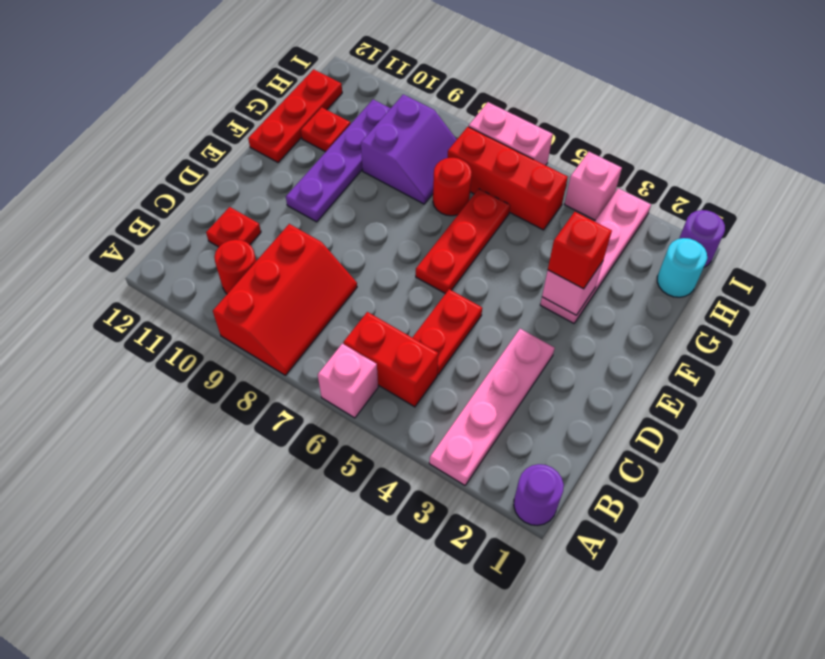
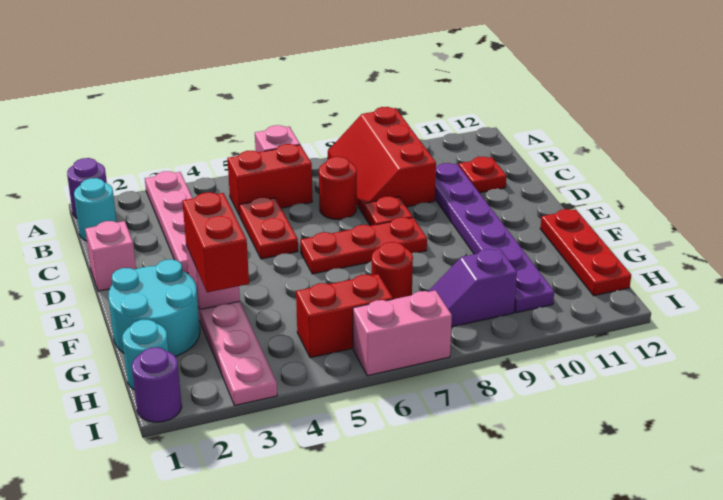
none -> cyan round brick B1 level 1
red round brick B10 level 1 -> red round brick C7 level 1
red plate E6:G6 level 1 -> red plate E6:E8 level 1
purple plate E10:H10 level 1 -> purple plate C10:H10 level 1
none -> cyan round brick F1:G2 level 1
red brick F3 level 3 -> red brick F3:G3 level 3
purple slope G8:H9 level 1 top 9 -> purple slope H8:H9 level 1 top 9
red plate G11 level 1 -> red plate D8 level 1
red brick H5:H7 level 1 -> red brick H5:H6 level 1
pink brick I4 level 1 -> pink brick D1 level 1

